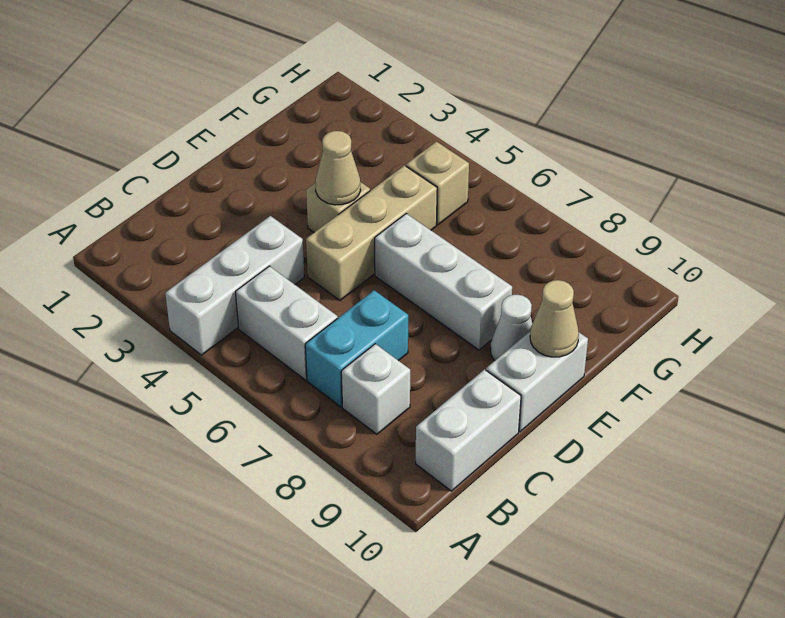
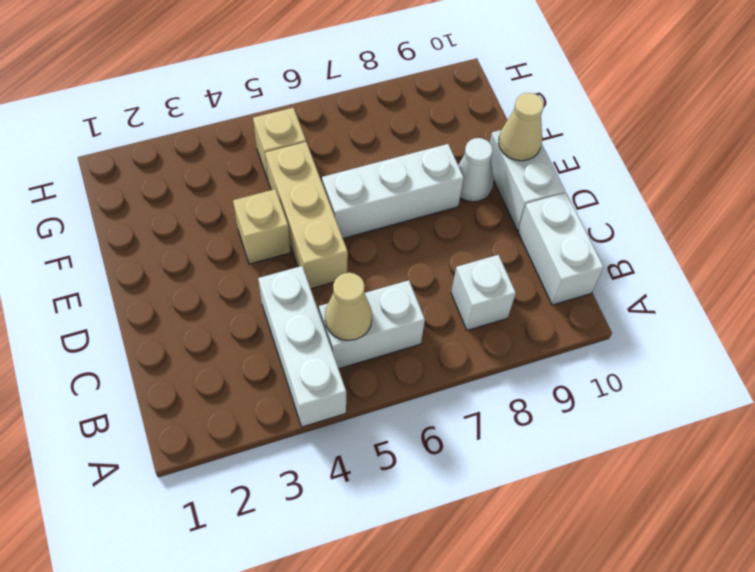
cyan brick B7:C7 level 1 -> none
tan cone E4 level 2 -> tan cone B5 level 2

